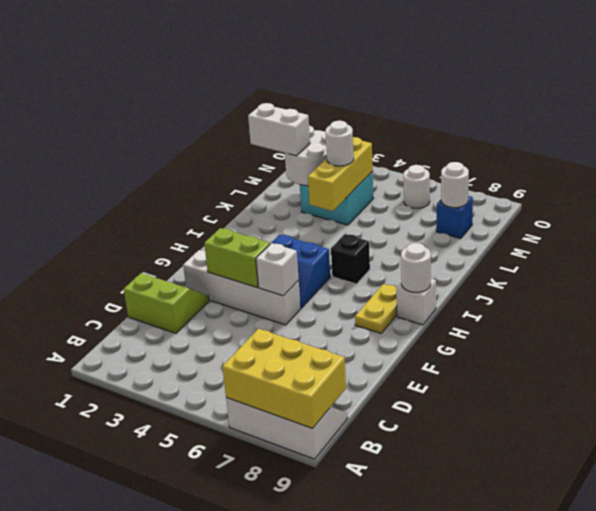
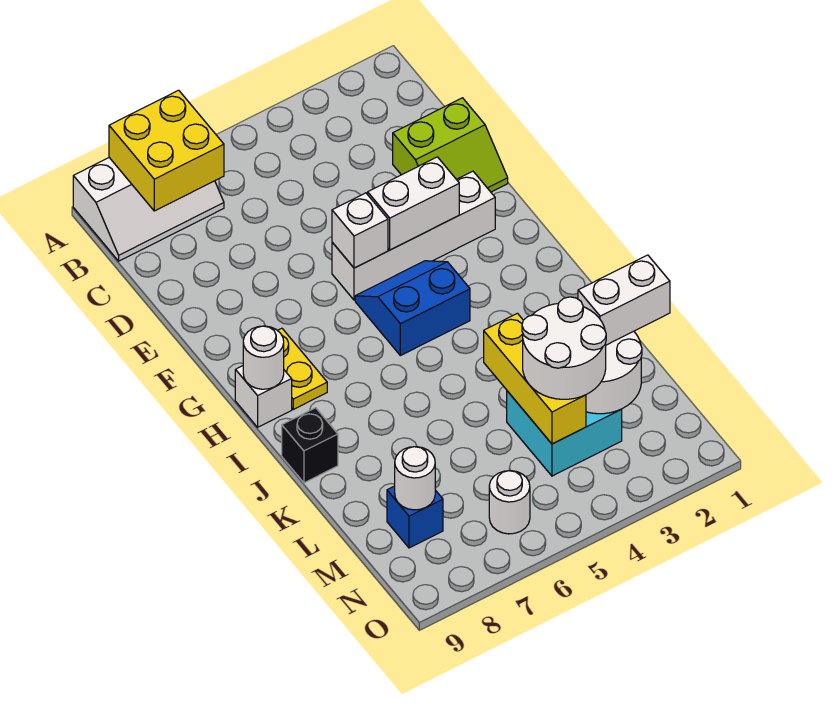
yellow brick A7:B9 level 2 -> yellow brick A7:B8 level 2
lime brick F3:F4 level 2 -> white brick F3:F4 level 2
black brick I6 level 1 -> black brick J9 level 1
white round brick L4 level 3 -> white round brick L3:M4 level 3

